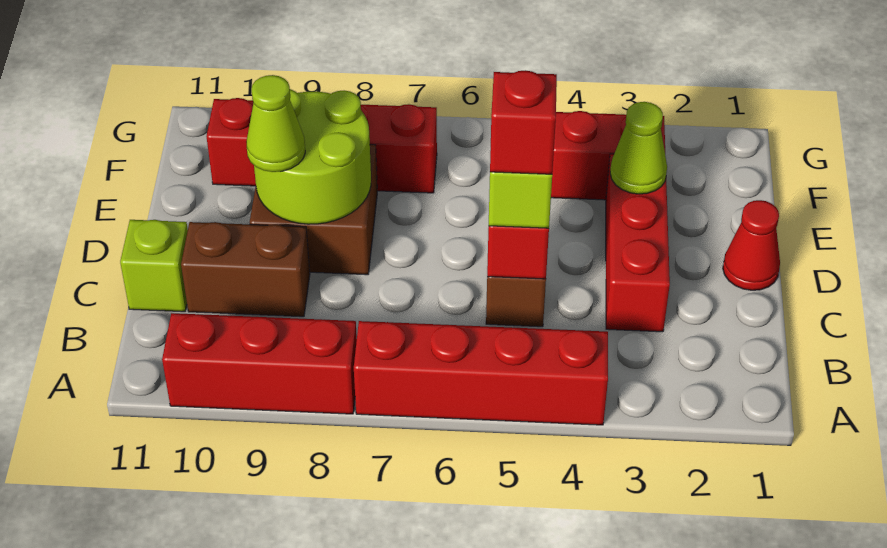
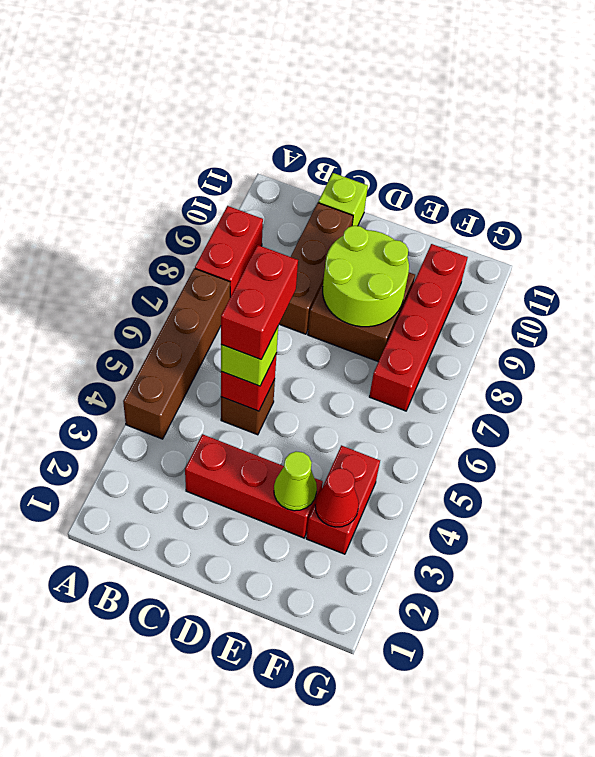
red brick A4:A7 level 1 -> brown brick A4:A7 level 1
red brick A8:A10 level 1 -> red brick A8:A9 level 1
red brick C5 level 4 -> red brick C5:C6 level 4
brown brick C9:C10 level 1 -> brown brick C8:C10 level 1
red cone D1 level 1 -> red cone F3 level 2
lime cone D9 level 3 -> none

